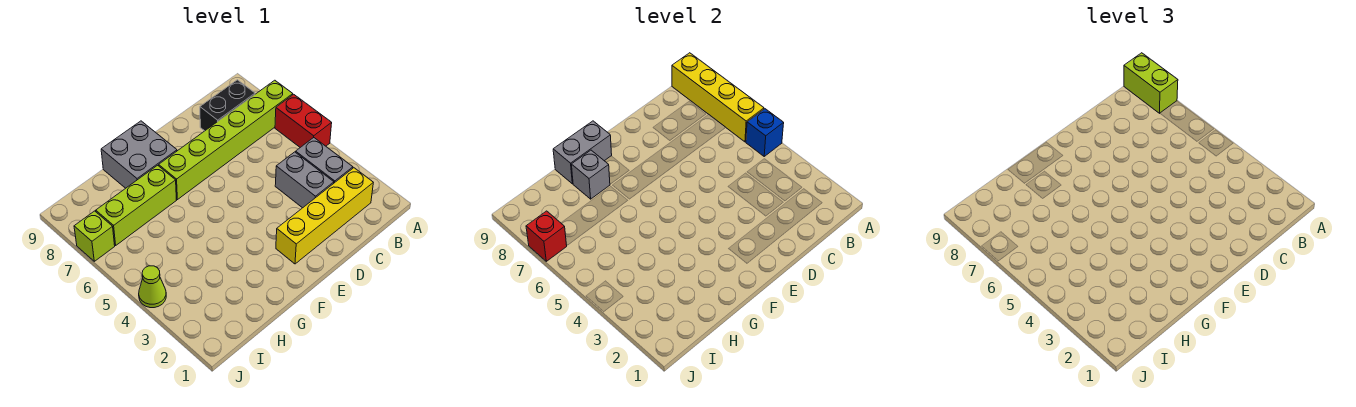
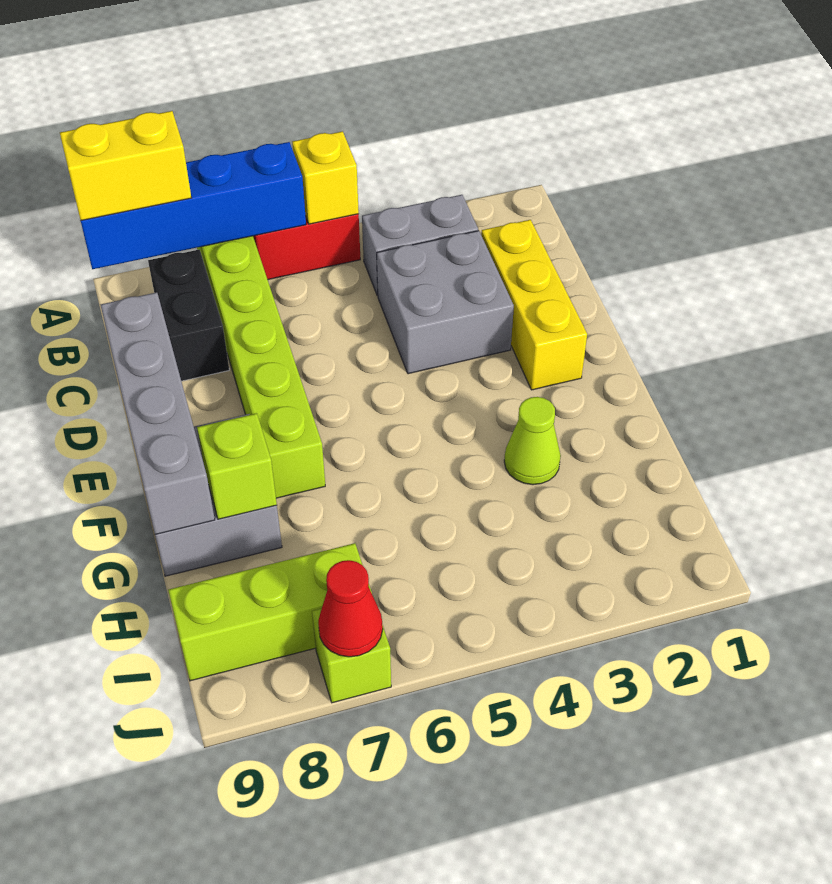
blue brick A5 level 2 -> yellow brick A5 level 2
yellow brick A6:A9 level 2 -> blue brick A6:A9 level 2
lime brick A8:A9 level 3 -> yellow brick A8:A9 level 3
yellow brick B2:E2 level 1 -> yellow brick C2:E2 level 1
grey brick C3:C4 level 1 -> grey brick C3:D4 level 1
grey brick F9:G9 level 2 -> grey brick D9:G9 level 2
lime brick G7:I7 level 1 -> lime brick I7:I9 level 1
grey brick G8 level 2 -> lime brick G8 level 2
lime cone J4 level 1 -> lime cone G3 level 1
red brick J7 level 2 -> red cone J7 level 2

